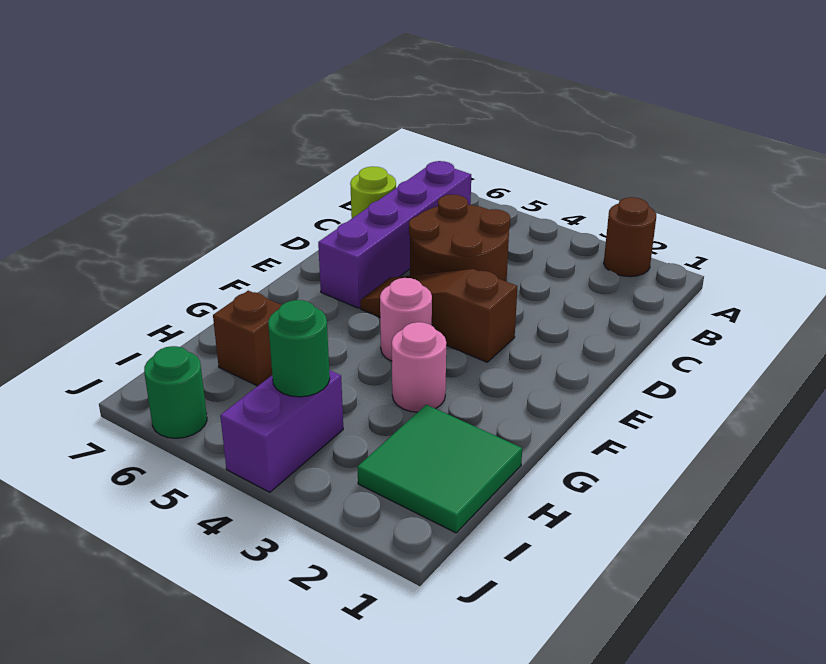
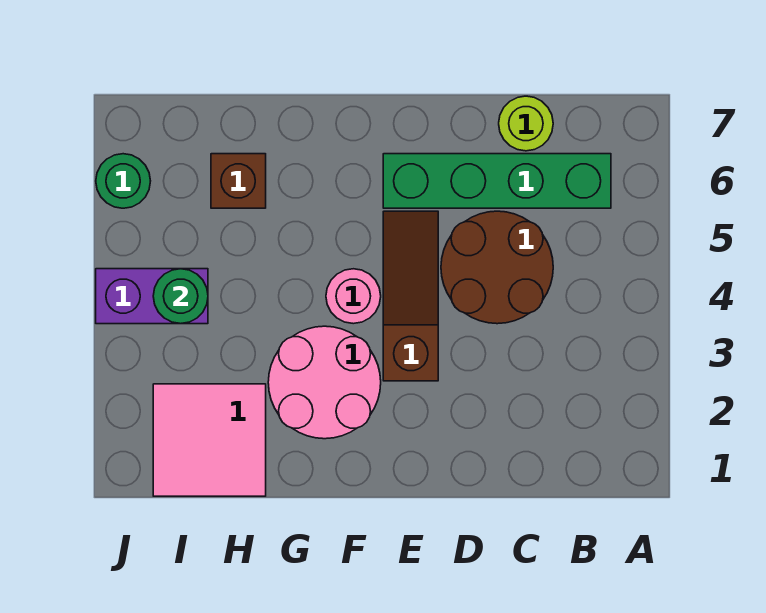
brown round brick A2 level 1 -> none
purple brick B6:E6 level 1 -> green brick B6:E6 level 1
pink round brick G3 level 1 -> pink round brick F2:G3 level 1
green tile H1:I2 level 1 -> pink tile H1:I2 level 1

